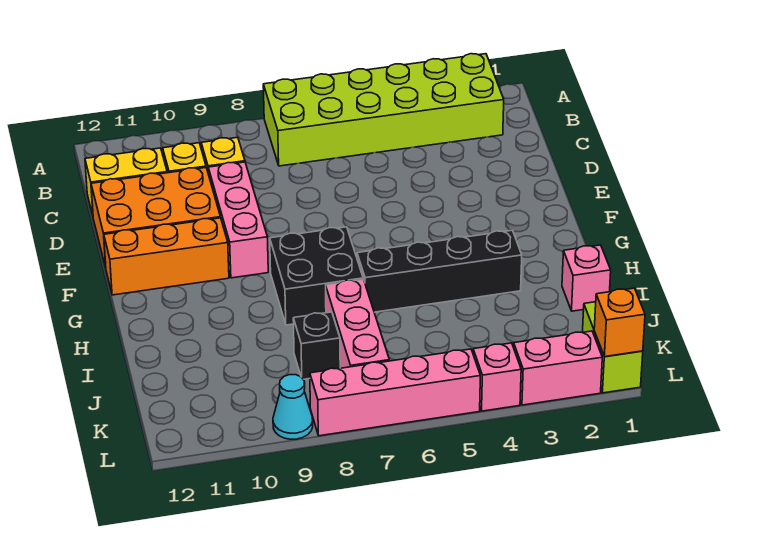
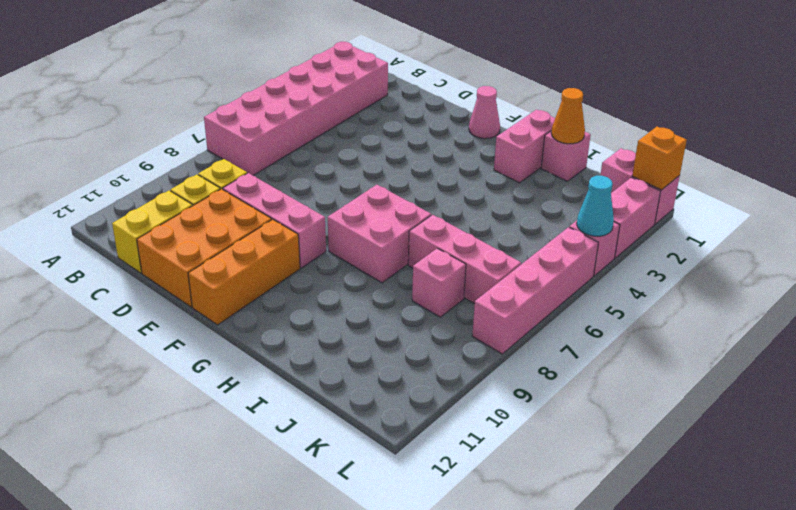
lime brick A2:B7 level 1 -> pink brick A2:B7 level 1
none -> pink cone F1 level 1
black brick G7:H8 level 1 -> pink brick G7:H8 level 1
none -> pink brick H1:H2 level 1
black brick H3:H6 level 1 -> none
none -> orange cone I1 level 2
black brick J8 level 1 -> pink brick J8 level 1
lime brick K1:L1 level 1 -> pink brick K1:L1 level 1
cyan cone L9 level 1 -> cyan cone L4 level 2

